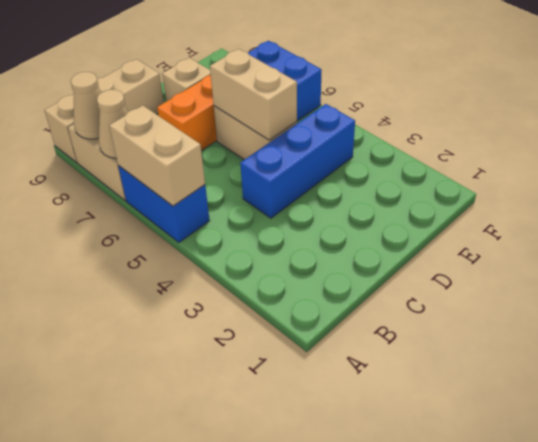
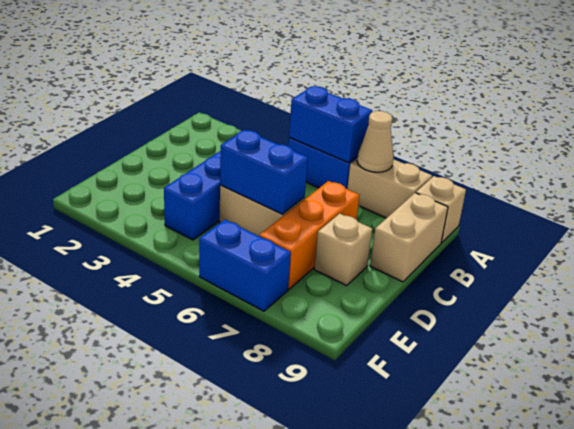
tan brick A5:A6 level 2 -> blue brick A5:A6 level 2
tan cone A8 level 2 -> none
tan brick D5:D6 level 2 -> blue brick D5:D6 level 2

